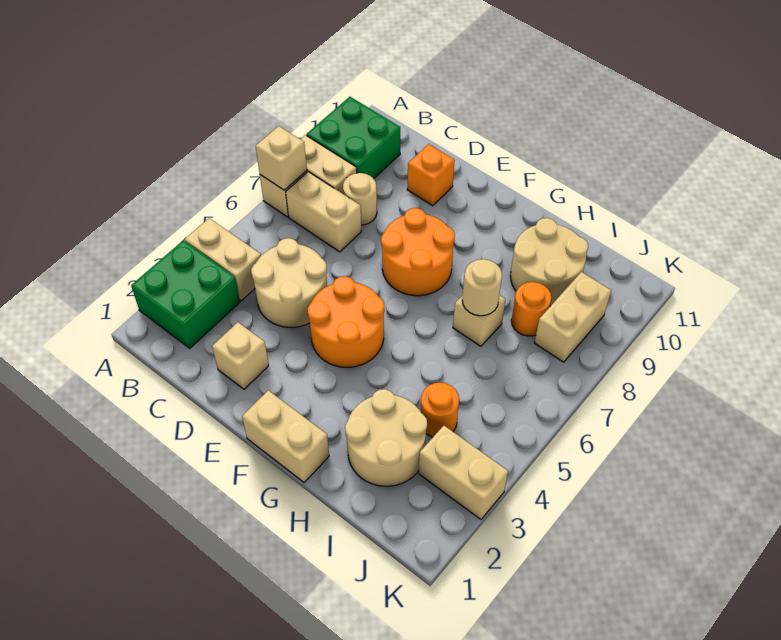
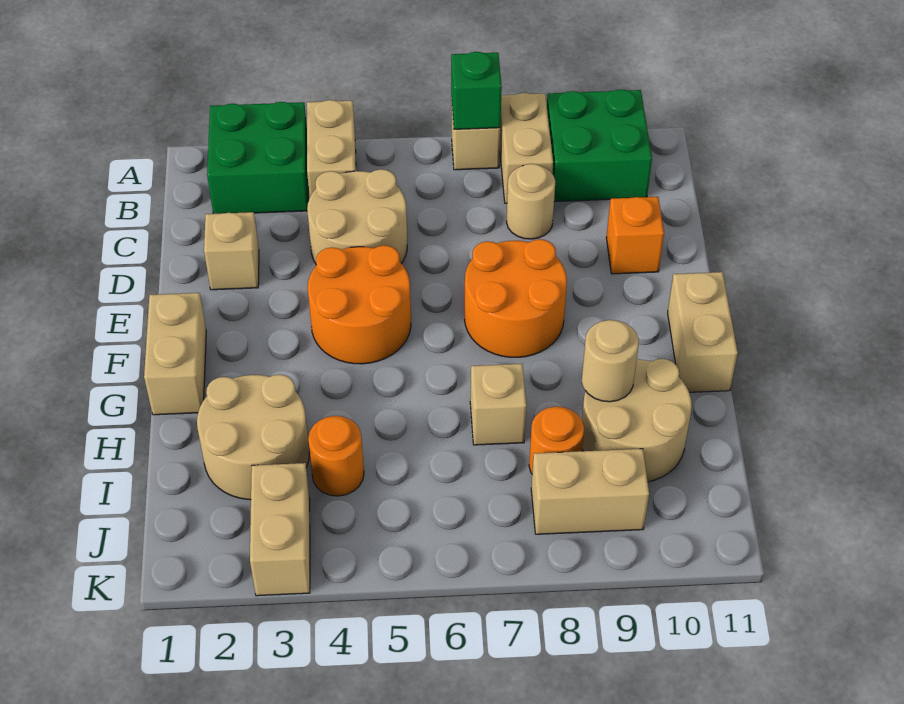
tan brick A7 level 2 -> green brick A7 level 2
tan brick B7:C7 level 1 -> tan brick F11:G11 level 1
tan round brick H7 level 2 -> tan round brick H9 level 2

